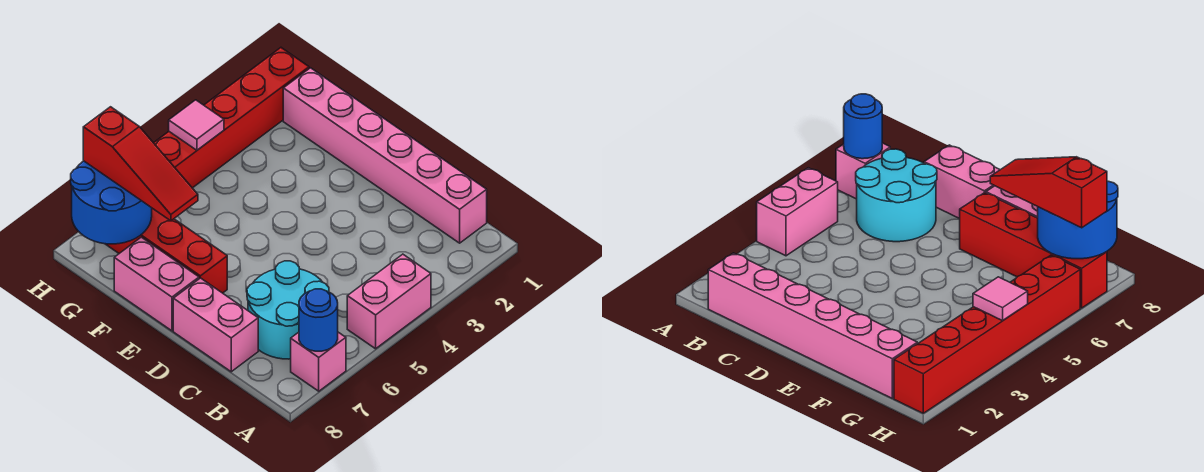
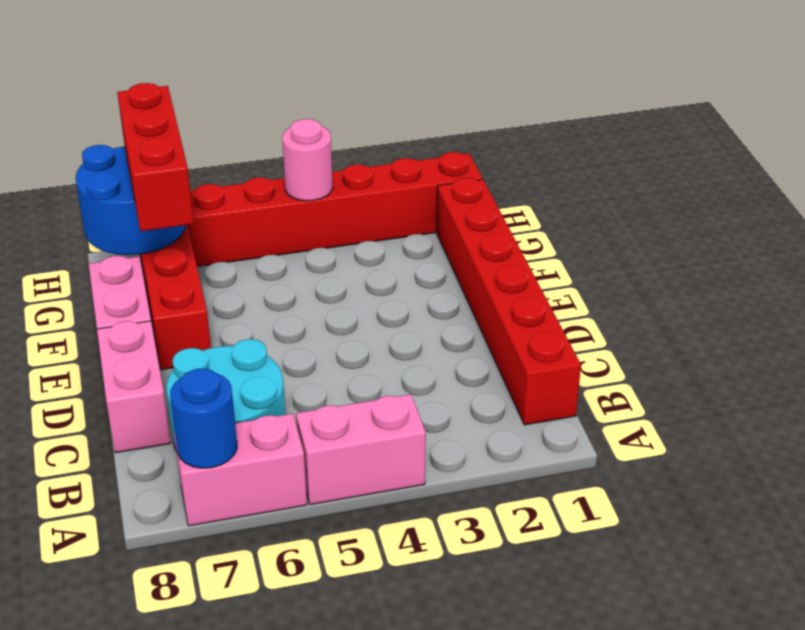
pink brick A7 level 1 -> pink brick A6:A7 level 1
pink brick B1:G1 level 1 -> red brick B1:G1 level 1
red slope F7:H7 level 3 top H -> red brick F7:H7 level 3
pink tile H4 level 2 -> pink round brick H4 level 2

